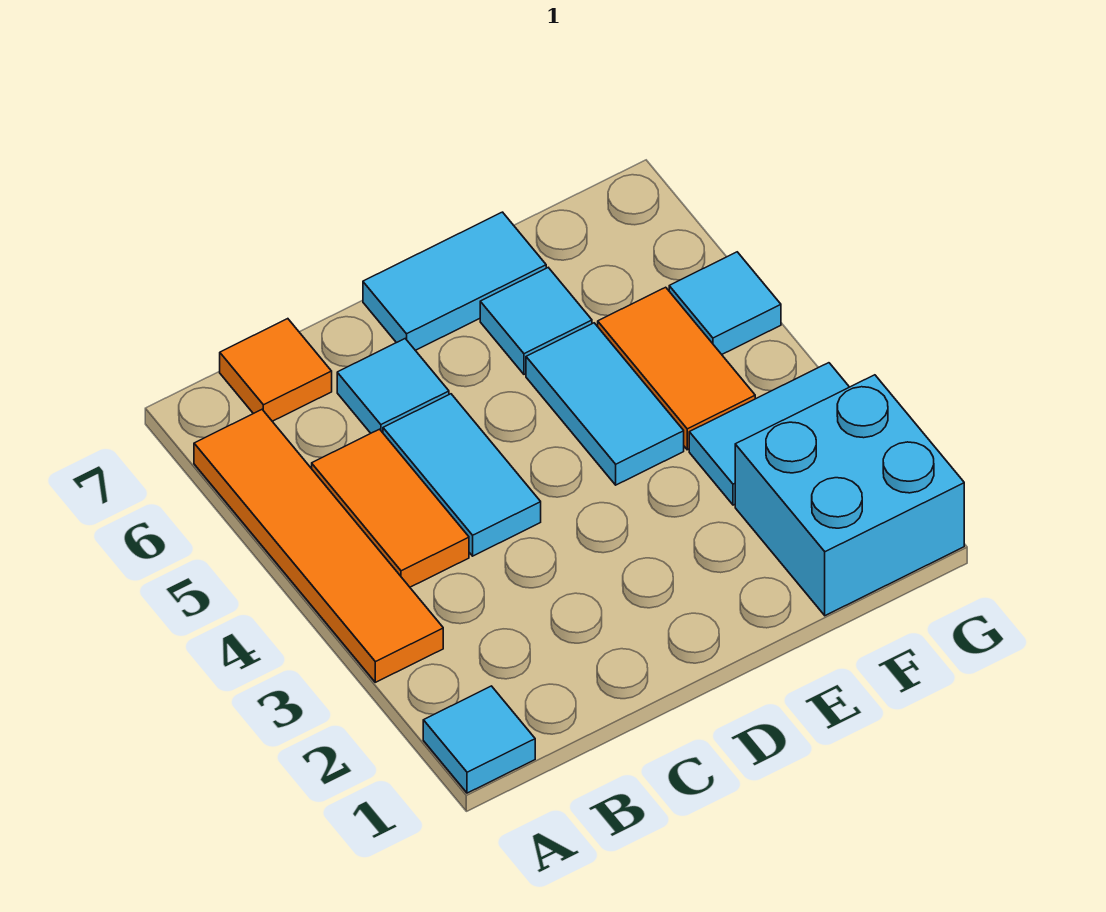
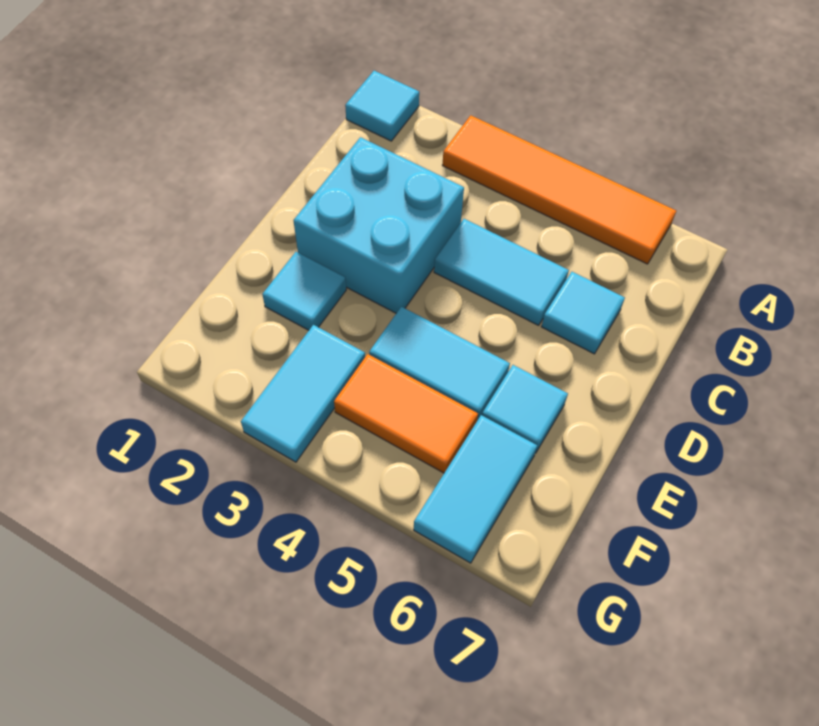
orange tile B4:B5 level 1 -> none
orange tile B7 level 1 -> none
cyan tile D7:E7 level 1 -> cyan tile F6:G6 level 1
cyan brick F1:G2 level 1 -> cyan brick C2:D3 level 1
cyan tile G5 level 1 -> cyan tile E2 level 1

